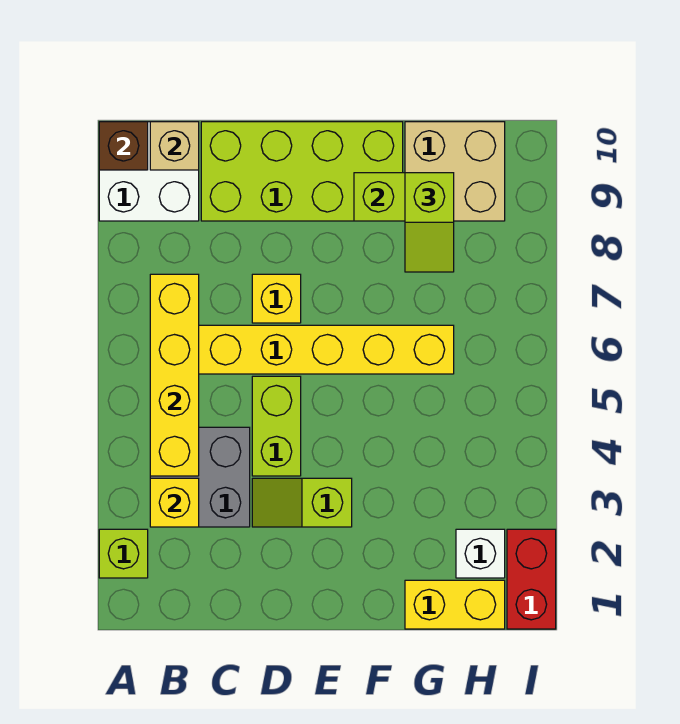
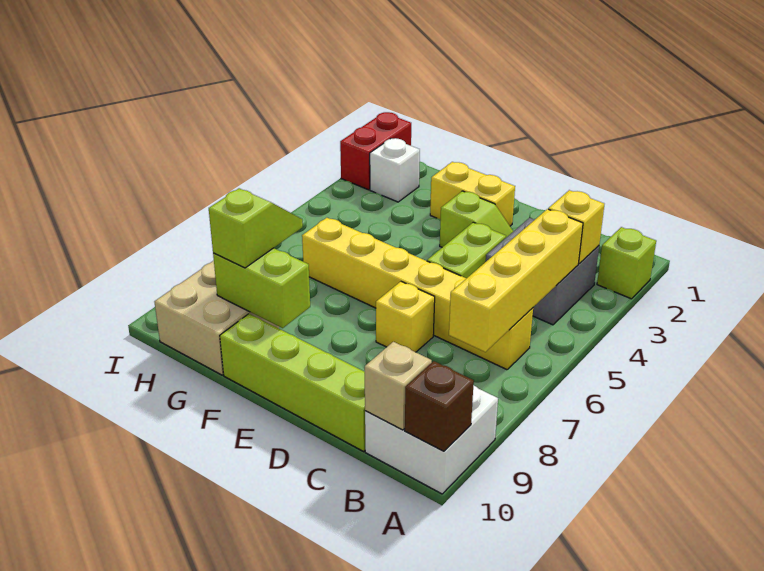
lime brick C9:F10 level 1 -> lime brick C10:F10 level 1
yellow brick G1:H1 level 1 -> yellow brick E2:F2 level 1

